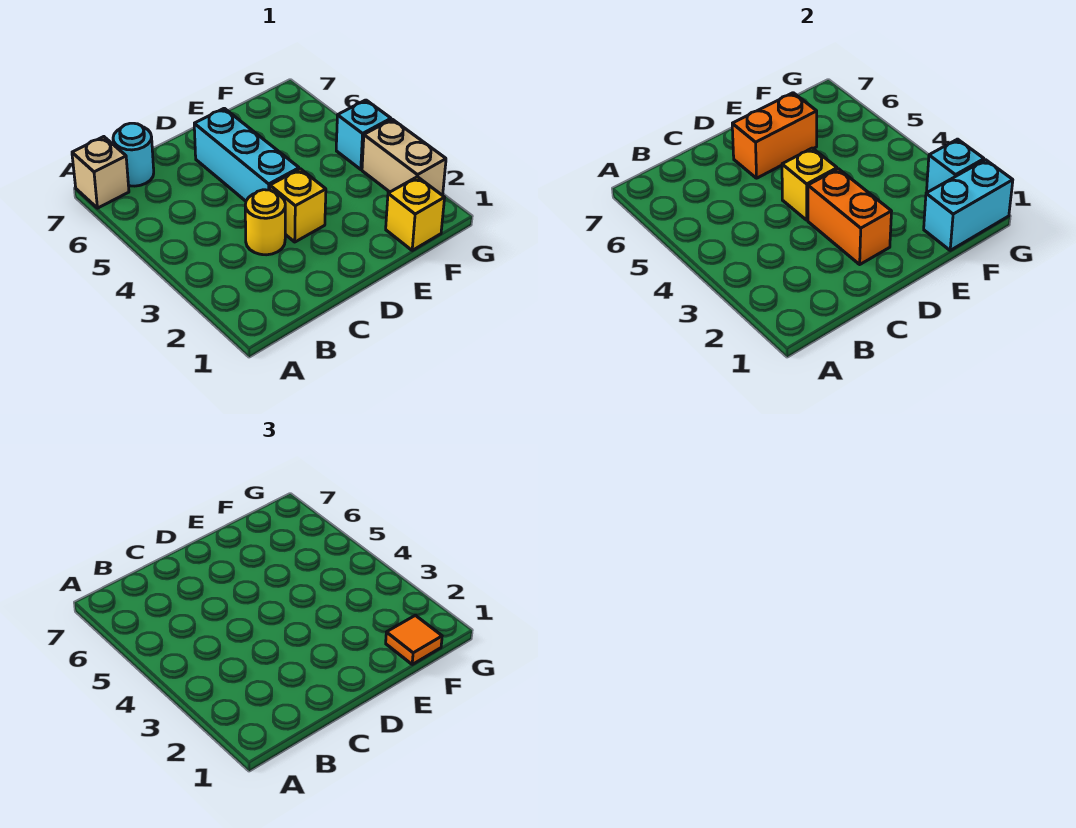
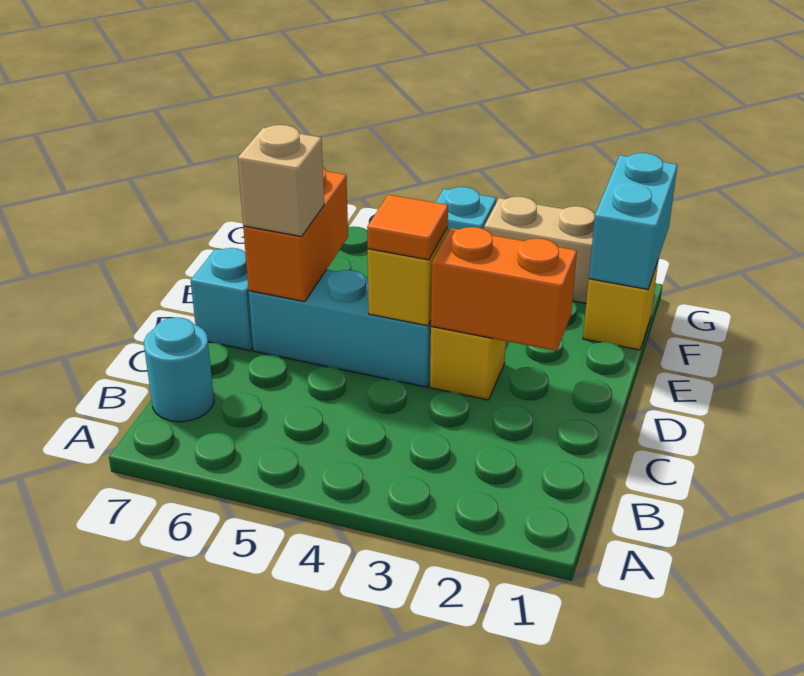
tan brick A7 level 1 -> tan brick D6 level 3
yellow round brick C3 level 1 -> none
orange tile F1 level 3 -> orange tile D4 level 3
cyan brick G2 level 2 -> cyan brick D7 level 1

